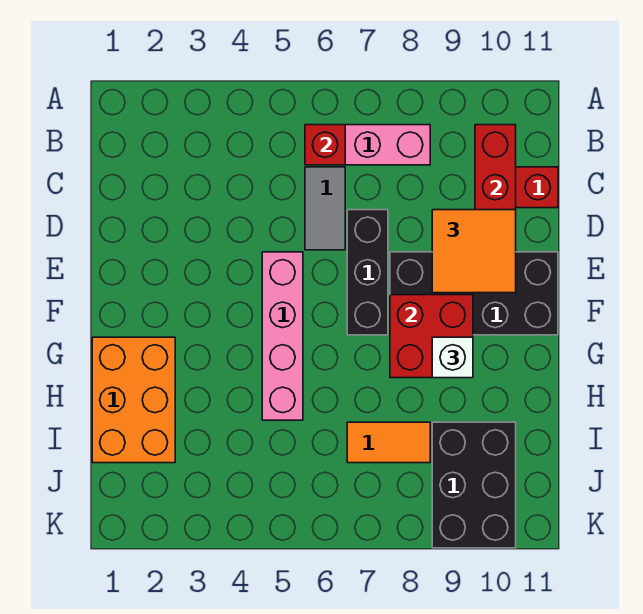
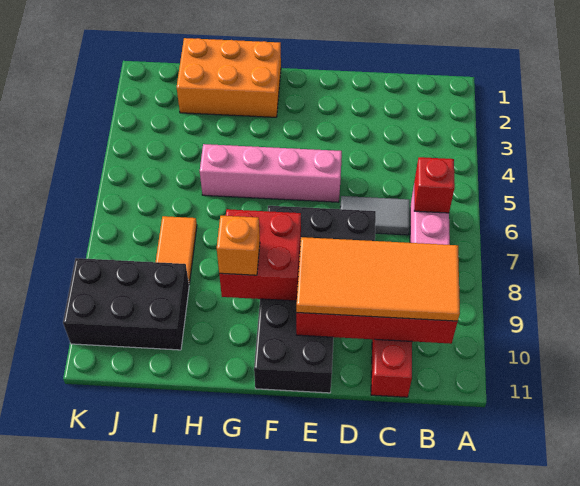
orange tile D9:E10 level 3 -> orange tile B9:E10 level 3
white brick G9 level 3 -> orange brick G9 level 3

